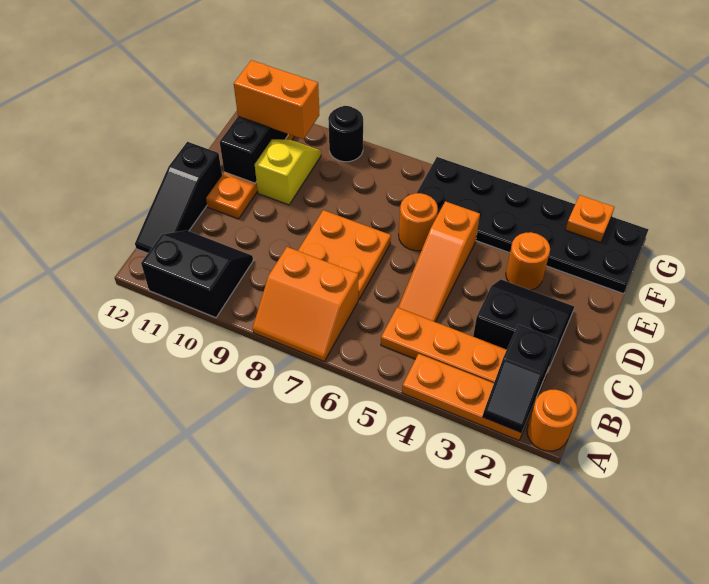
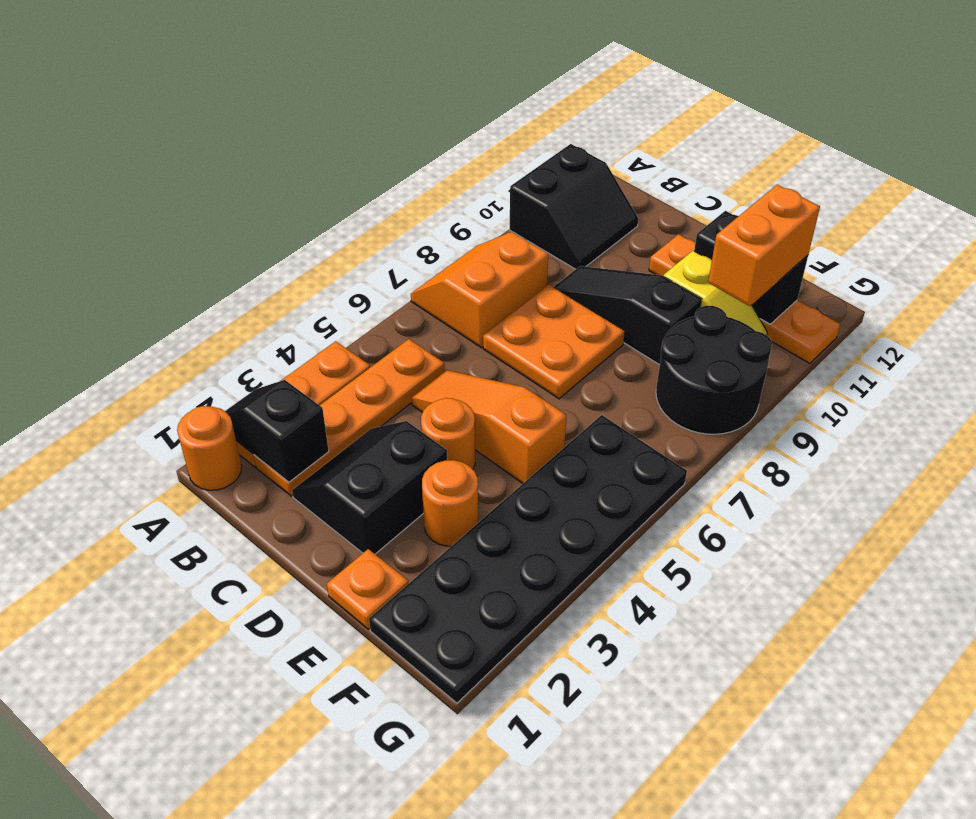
black slope B12:D12 level 1 top D -> black slope C9:E9 level 1 top E
black slope C2:D3 level 1 top C -> black slope C2:D3 level 1 top D
orange round brick E6 level 1 -> orange round brick D4 level 1
orange plate G2 level 2 -> orange plate E1 level 1
black round brick G9 level 1 -> black round brick F8:G9 level 1

